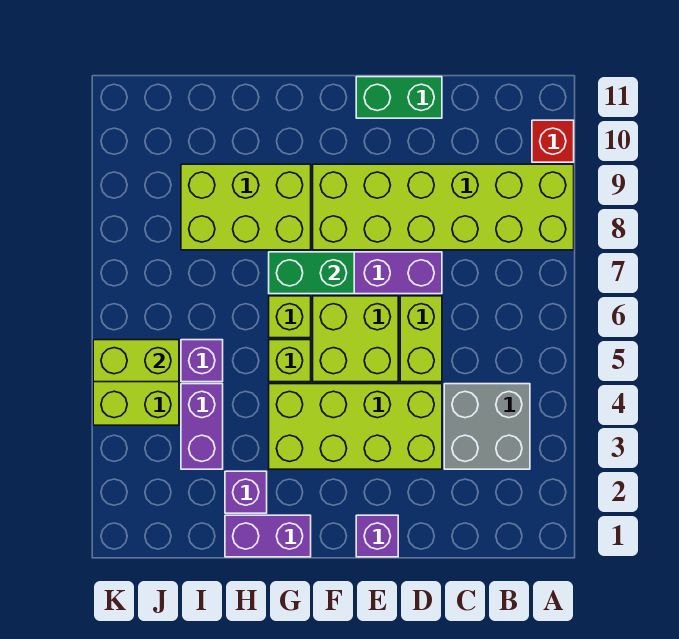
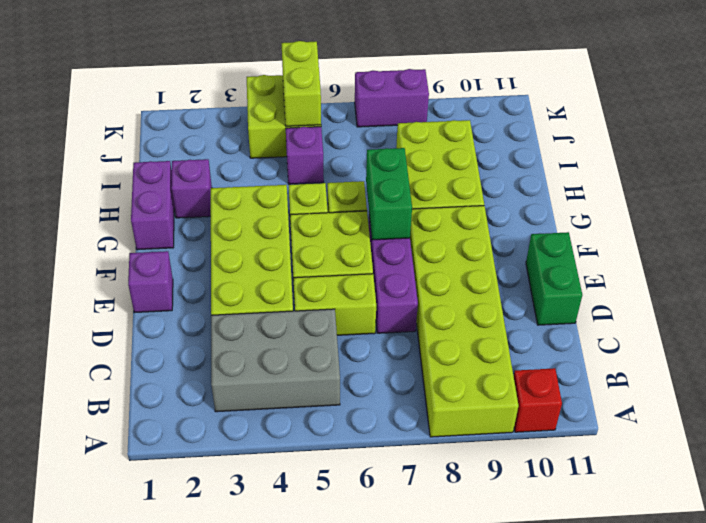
grey brick B3:C4 level 1 -> grey brick B3:C5 level 1
purple brick I3:I4 level 1 -> purple brick K7:K8 level 1

